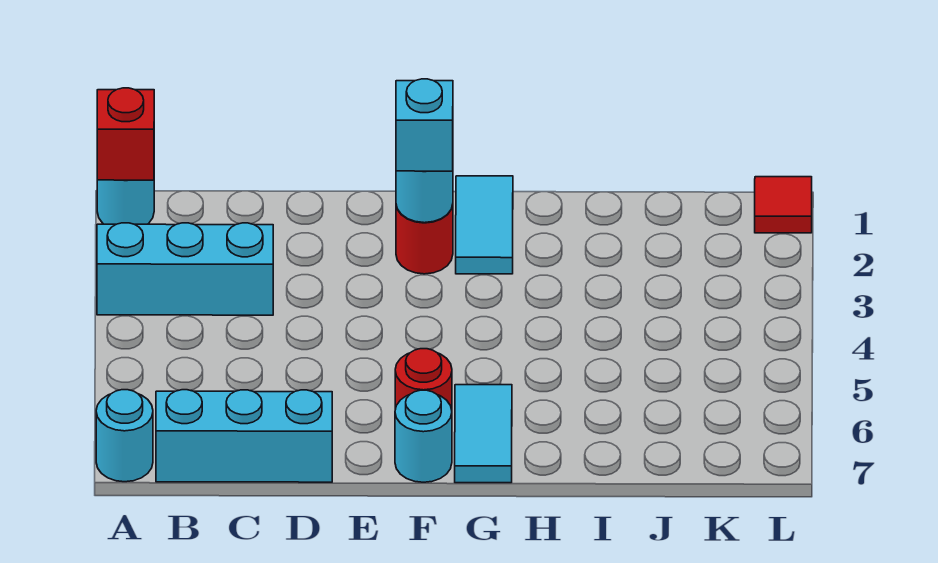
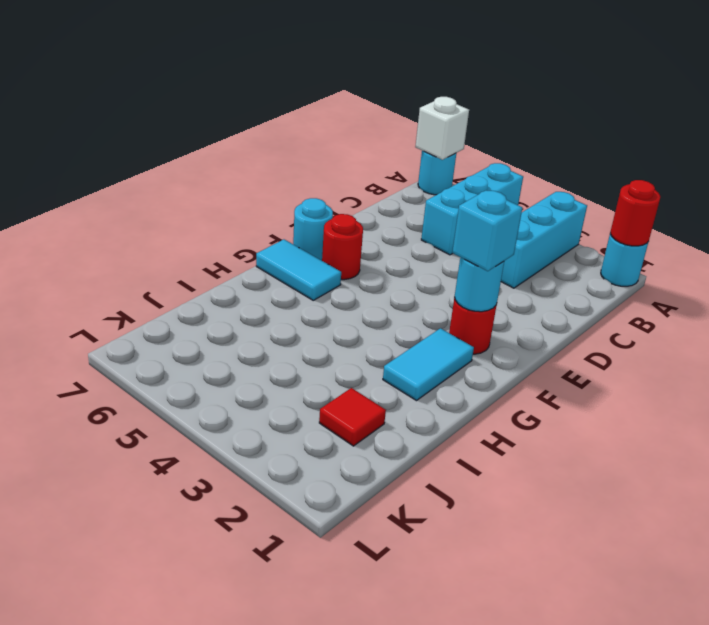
red brick A1 level 2 -> red round brick A1 level 2
none -> white brick A7 level 2
cyan brick B7:D7 level 1 -> cyan brick A5:C5 level 1
cyan tile G1:G2 level 1 -> cyan tile G2:H2 level 1
red tile L1 level 1 -> red tile J2 level 1

